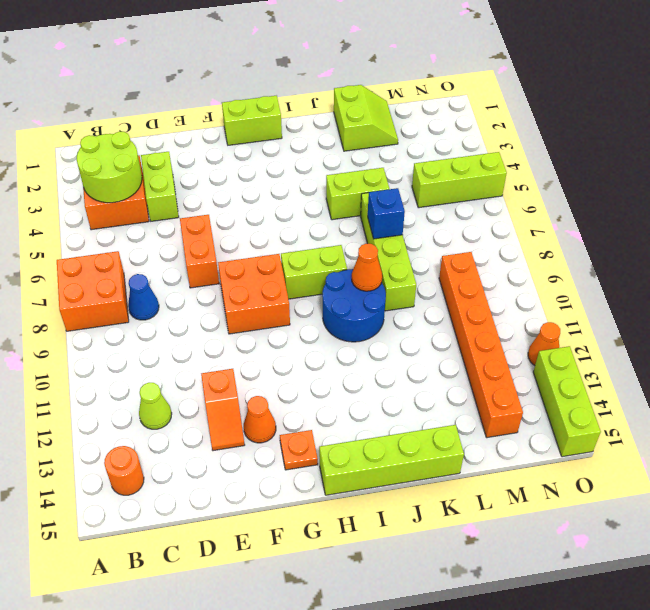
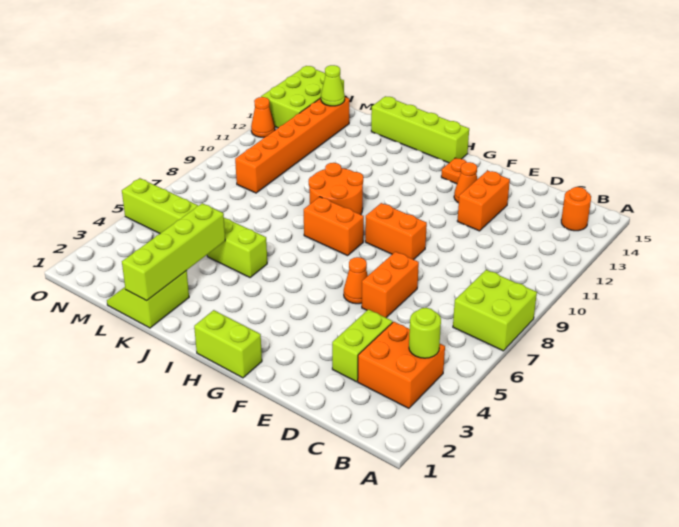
orange brick A7:B8 level 1 -> lime brick A7:B8 level 1
lime round brick B3:C4 level 2 -> lime round brick B4 level 2
blue cone C8 level 1 -> none
lime cone C12 level 1 -> lime cone M14 level 2
orange slope E12:E13 level 1 top 12 -> orange brick E12:E13 level 1
orange brick F8:G9 level 1 -> orange brick F9:G9 level 1
lime brick H8:I8 level 1 -> orange brick H8:I8 level 1
blue round brick I9:J10 level 1 -> orange round brick I9:J10 level 1
orange cone J9 level 2 -> orange cone F6 level 1
lime brick K6:K9 level 1 -> lime brick K1:K4 level 2
blue brick K7 level 2 -> none
lime brick O13:O15 level 1 -> lime brick N13:O15 level 1

